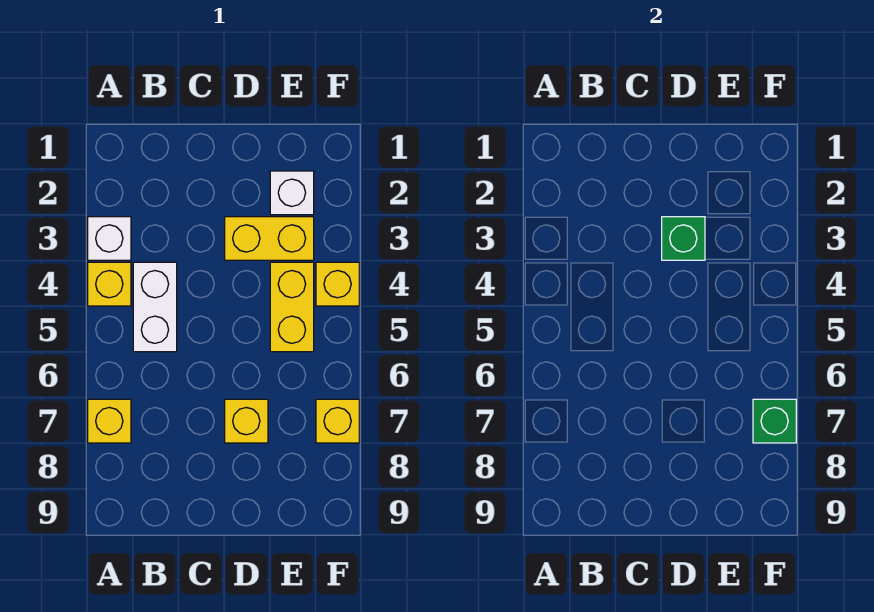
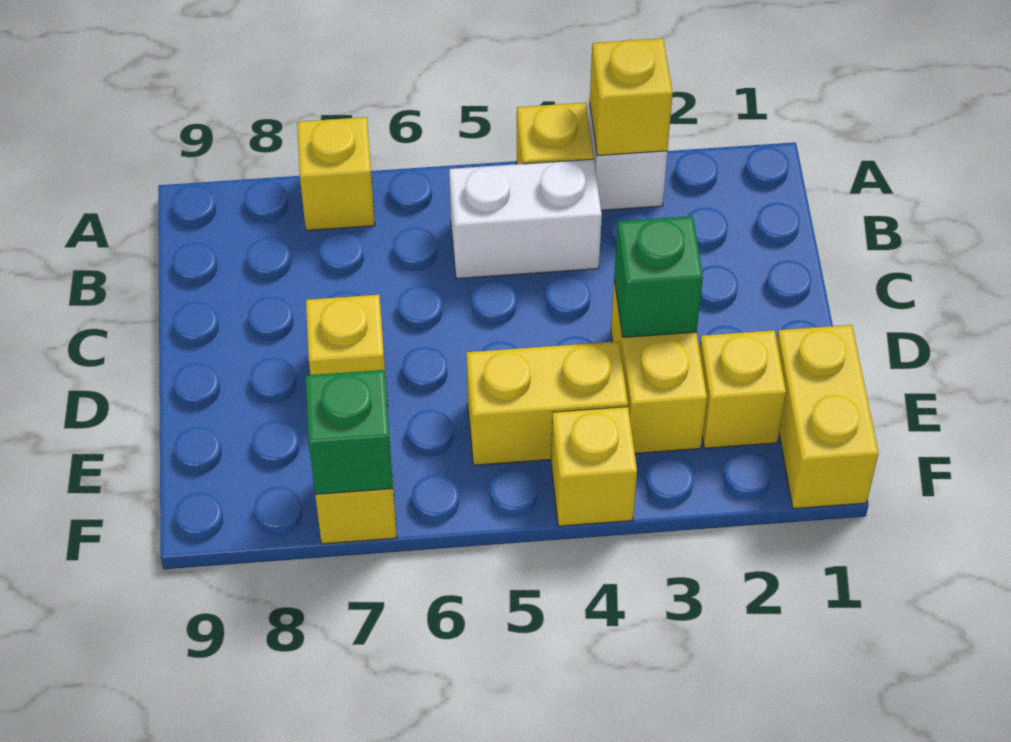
none -> yellow brick A3 level 2
none -> yellow brick E1:F1 level 1
white brick E2 level 1 -> yellow brick E2 level 1

